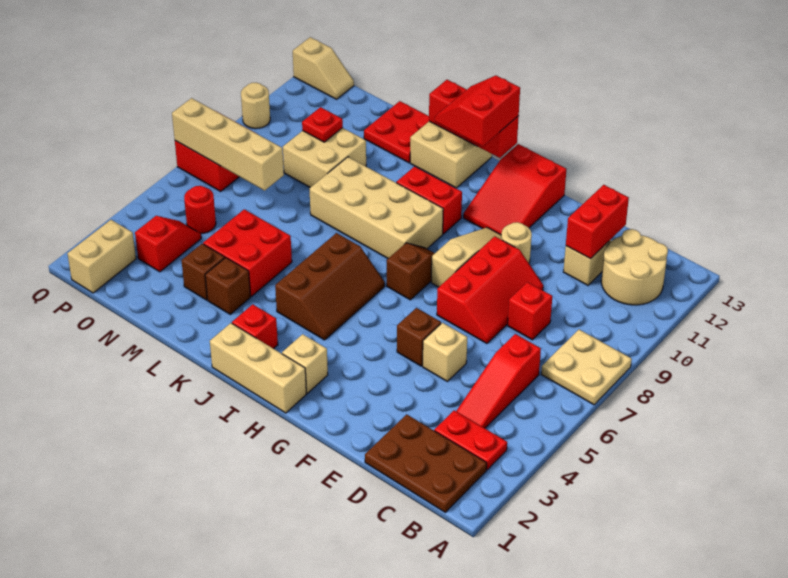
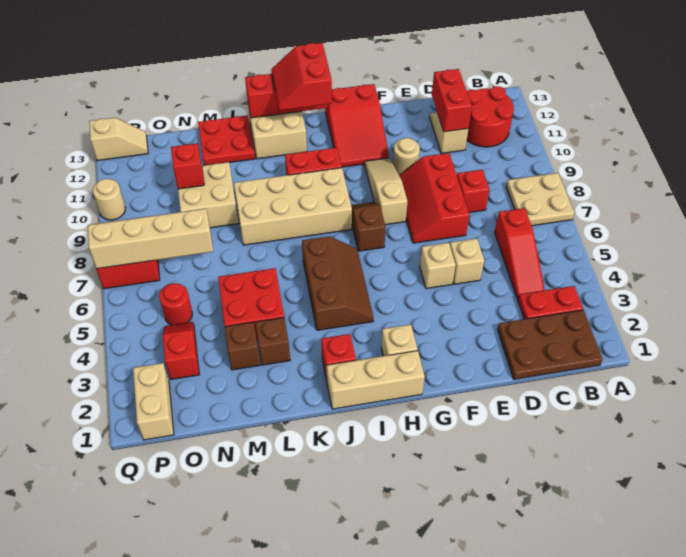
tan round brick B11:C12 level 1 -> red round brick B11:C12 level 1
red slope E7:F9 level 1 top F -> red slope E7:F9 level 1 top E
brown brick F5 level 1 -> tan brick F5 level 1
red plate N10 level 2 -> red brick N10 level 2

